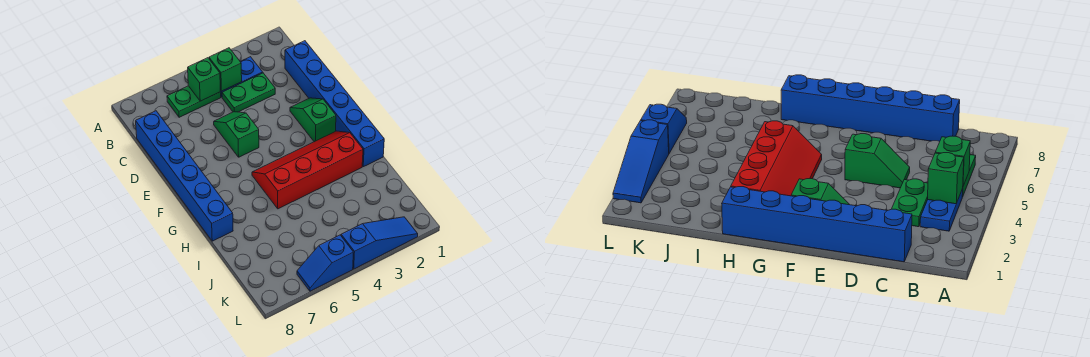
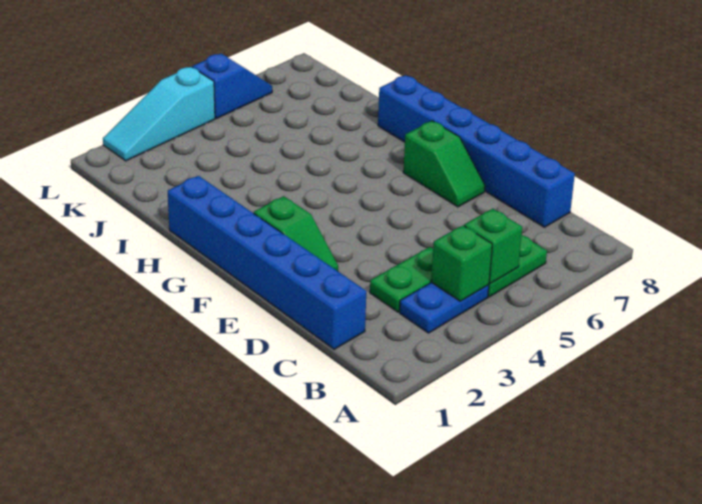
green slope D5:E5 level 1 top E -> green slope E7:F7 level 1 top F
red slope G2:H5 level 1 top H -> none
blue slope L2:L4 level 1 top 4 -> cyan slope L2:L4 level 1 top 4

